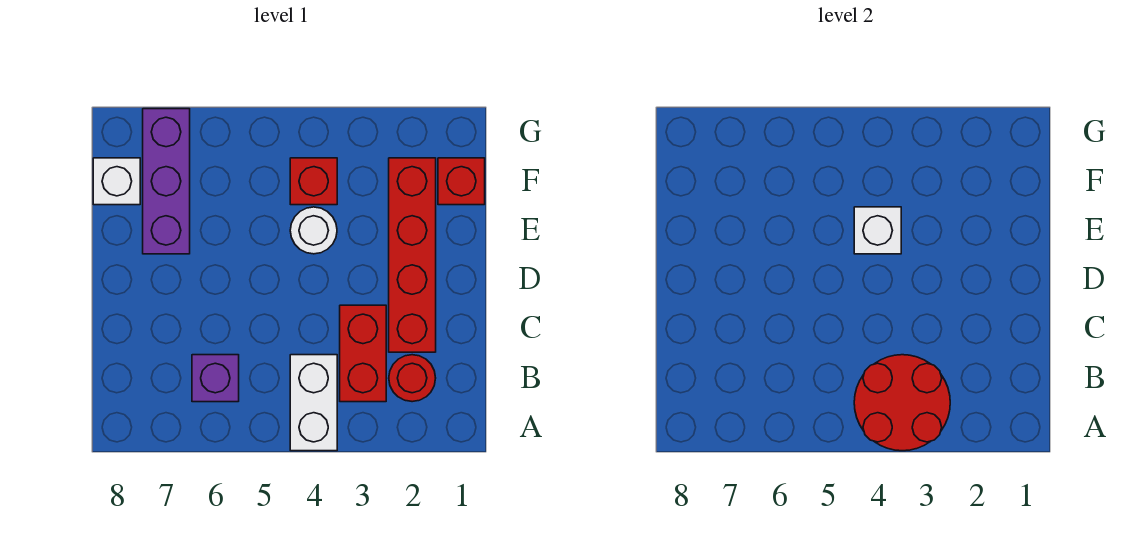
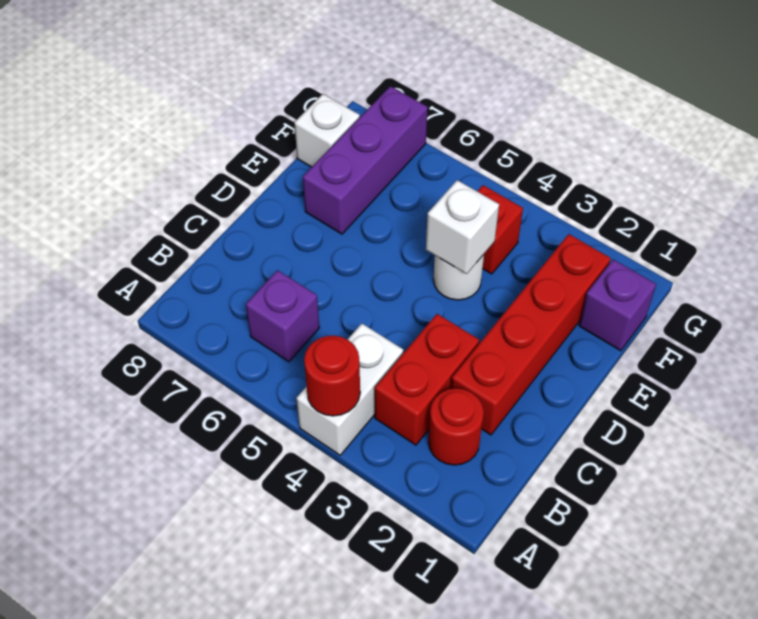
red round brick A3:B4 level 2 -> red round brick A4 level 2
red brick F1 level 1 -> purple brick F1 level 1

